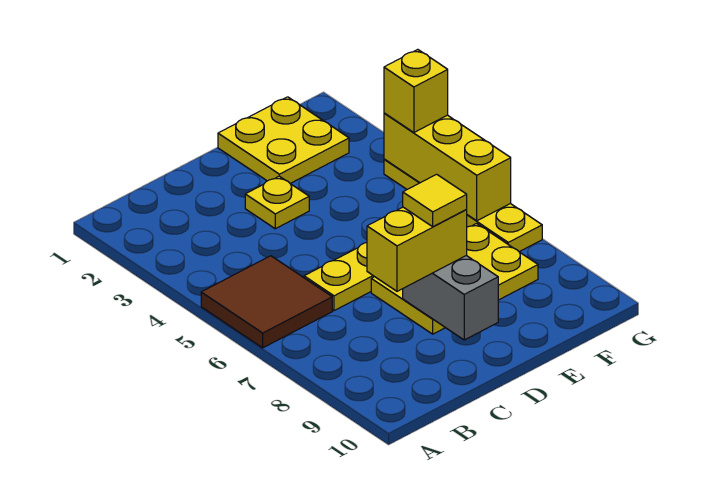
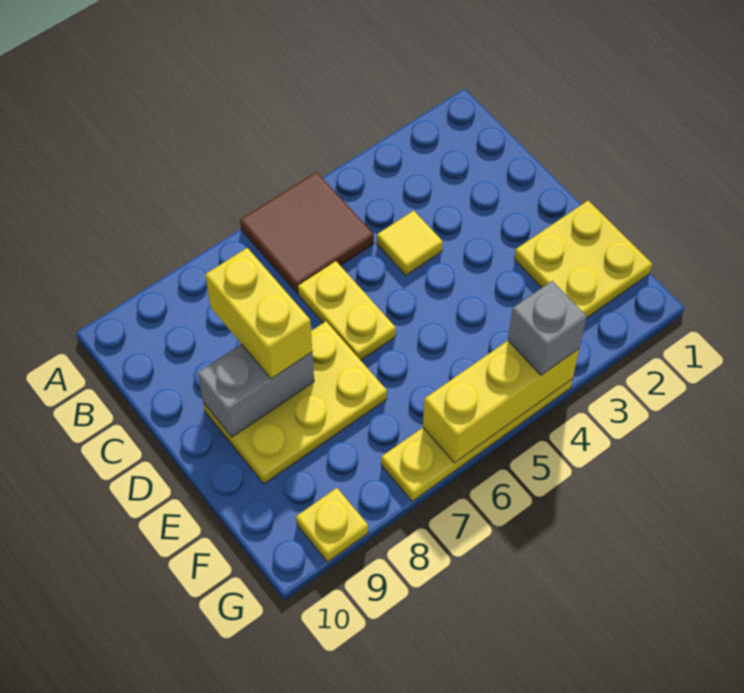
yellow plate D3 level 1 -> yellow plate G9 level 1
yellow plate D7:F8 level 1 -> yellow plate D7:E9 level 1
yellow tile D8 level 4 -> yellow tile C4 level 1
yellow brick G4 level 3 -> grey brick G4 level 3

